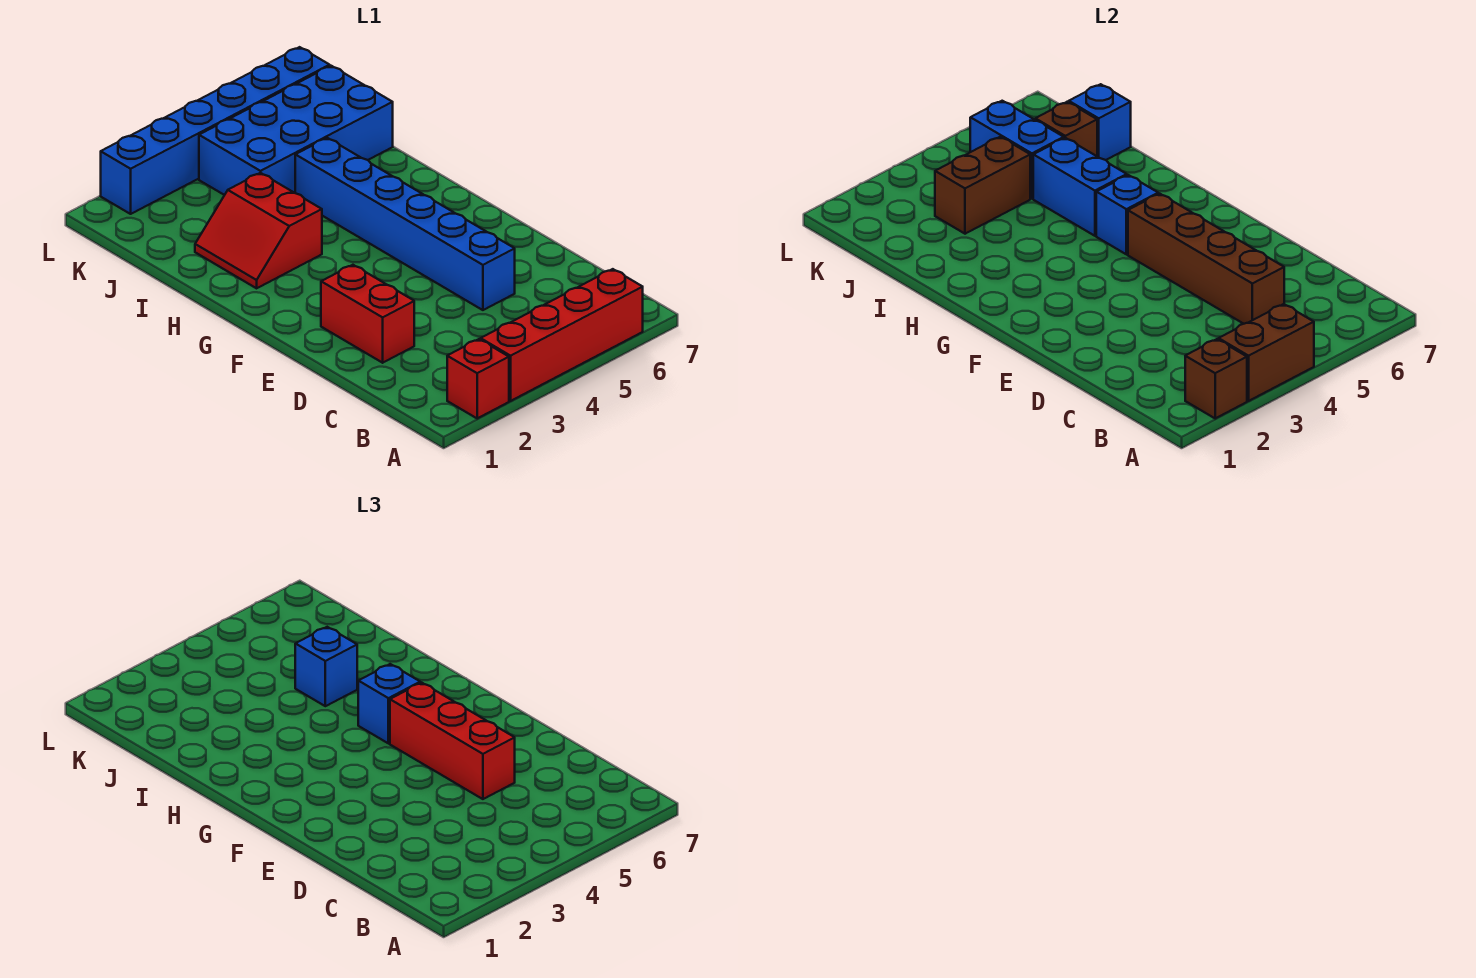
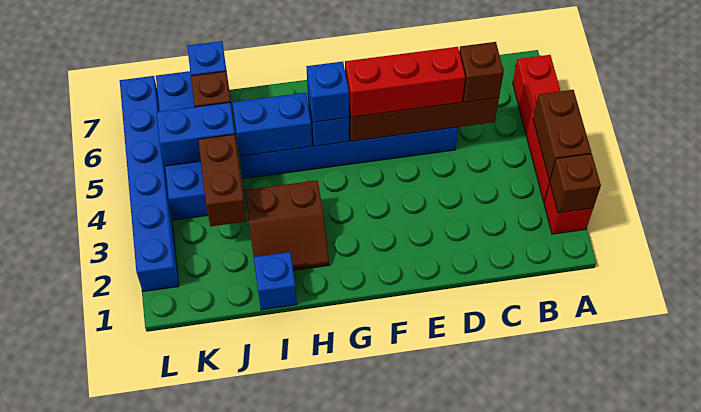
none -> brown brick C5 level 3
red brick D2:E2 level 1 -> none
red slope H2:I3 level 1 top 3 -> brown slope H2:I3 level 1 top 3
blue brick I5 level 3 -> blue brick I1 level 1

